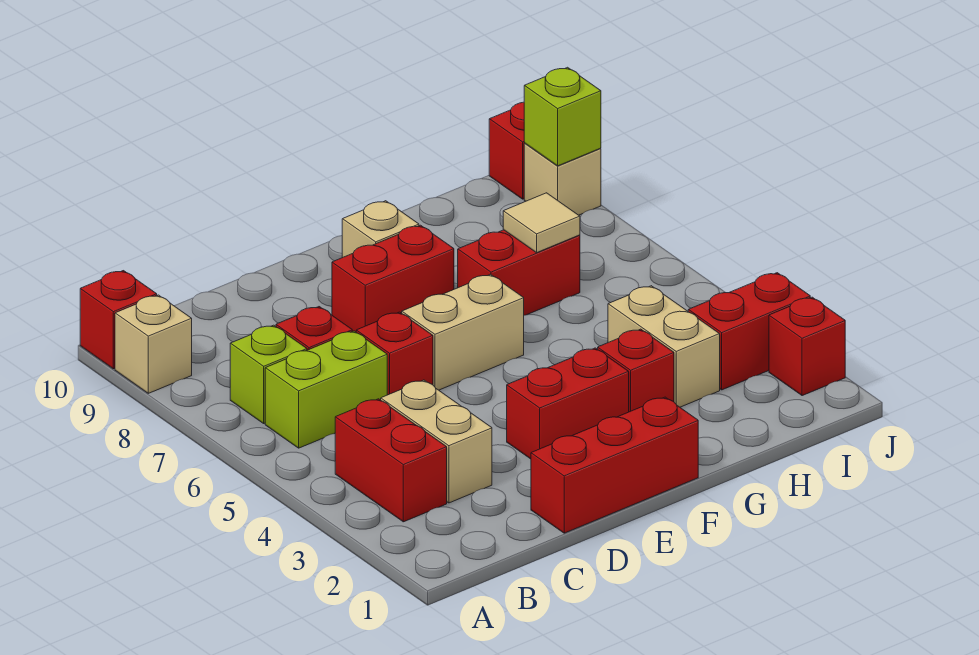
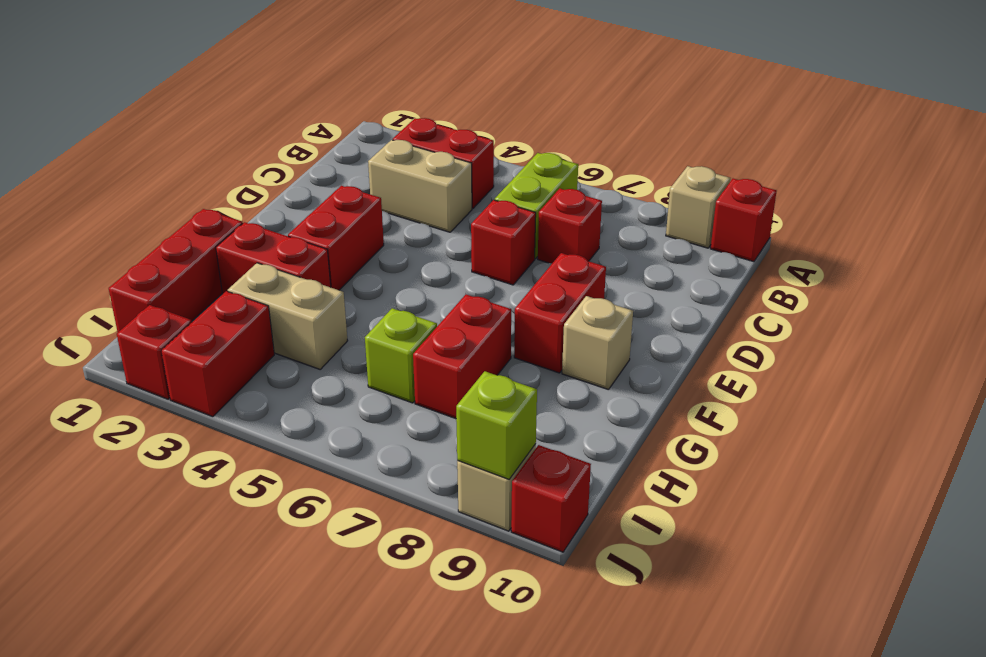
lime brick B7 level 1 -> lime brick H6 level 1
red brick D1:F1 level 1 -> red brick G1:I1 level 1
tan brick E6:F6 level 1 -> none
red brick G3 level 1 -> red brick G2:G3 level 1
tan tile H7 level 2 -> none

